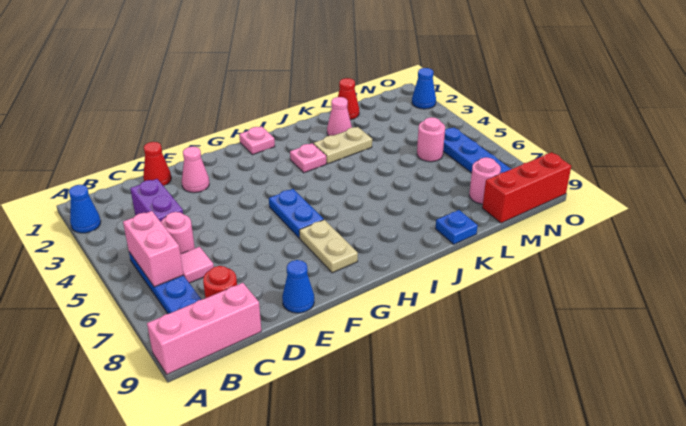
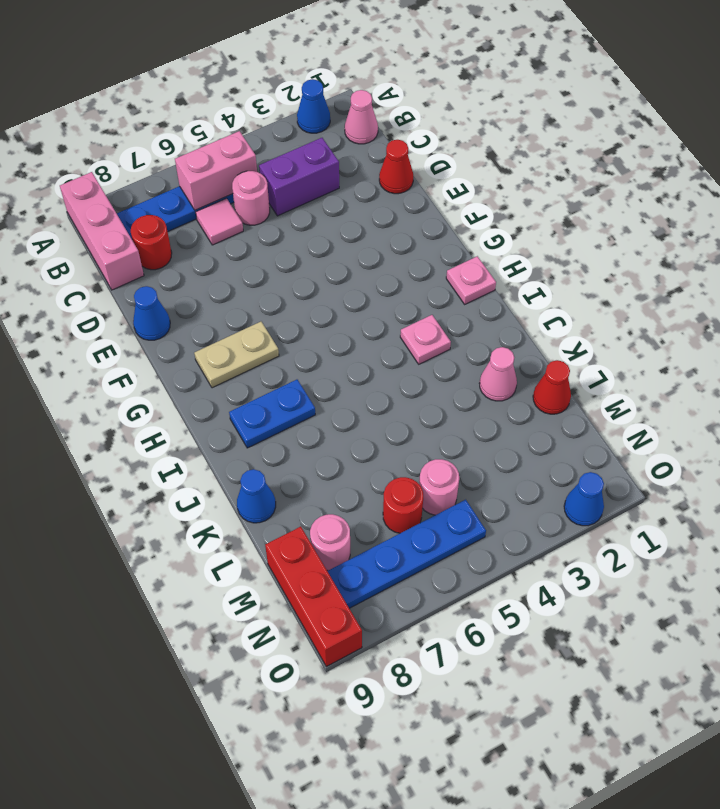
pink cone E2 level 1 -> pink cone B1 level 1
blue plate G5:G6 level 1 -> blue plate I7:I8 level 1
tan plate J3:K3 level 1 -> none
blue plate K9 level 1 -> blue cone K9 level 1
none -> red round brick M6 level 1

